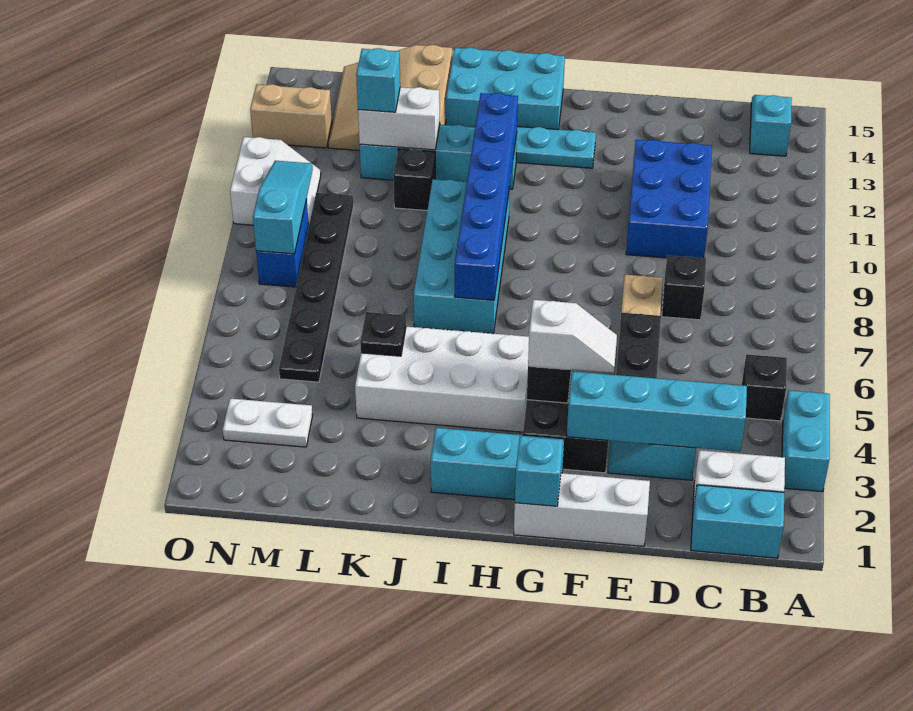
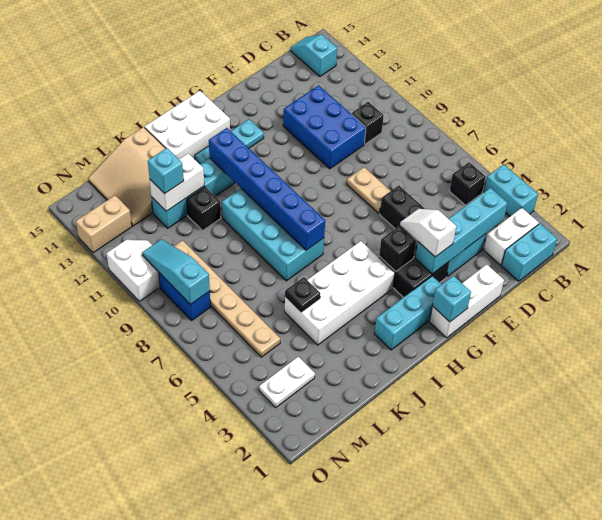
black brick D8 level 1 -> black brick C10 level 1
white slope F4:G4 level 3 top G -> white slope F3:F4 level 3 top 3
cyan brick H14:J15 level 1 -> white brick H14:J15 level 1
black plate M5:M10 level 1 -> tan plate M5:M10 level 1

